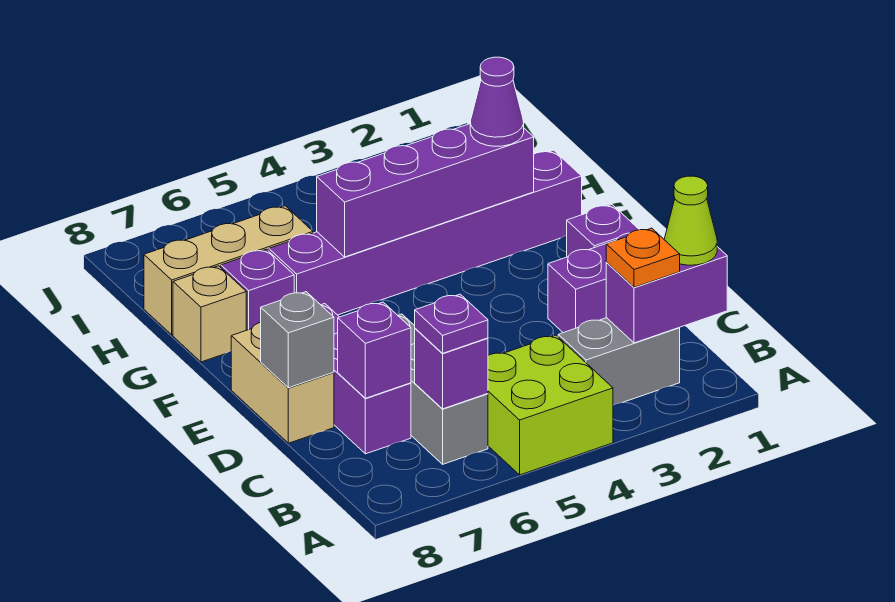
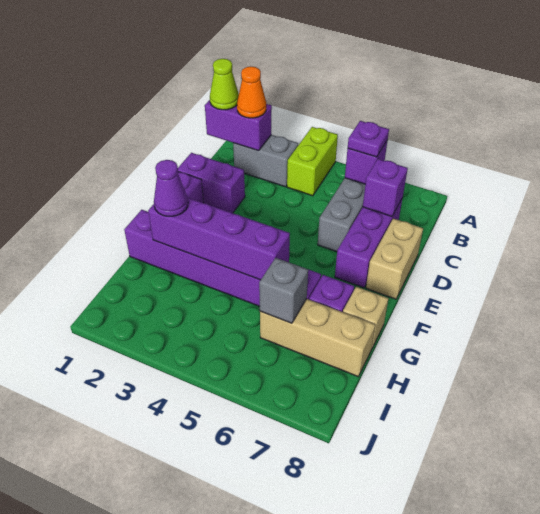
lime brick A4:B5 level 1 -> lime brick A4:B4 level 1
orange plate B2 level 3 -> orange cone B2 level 3
grey brick D8 level 2 -> grey brick H6 level 2

